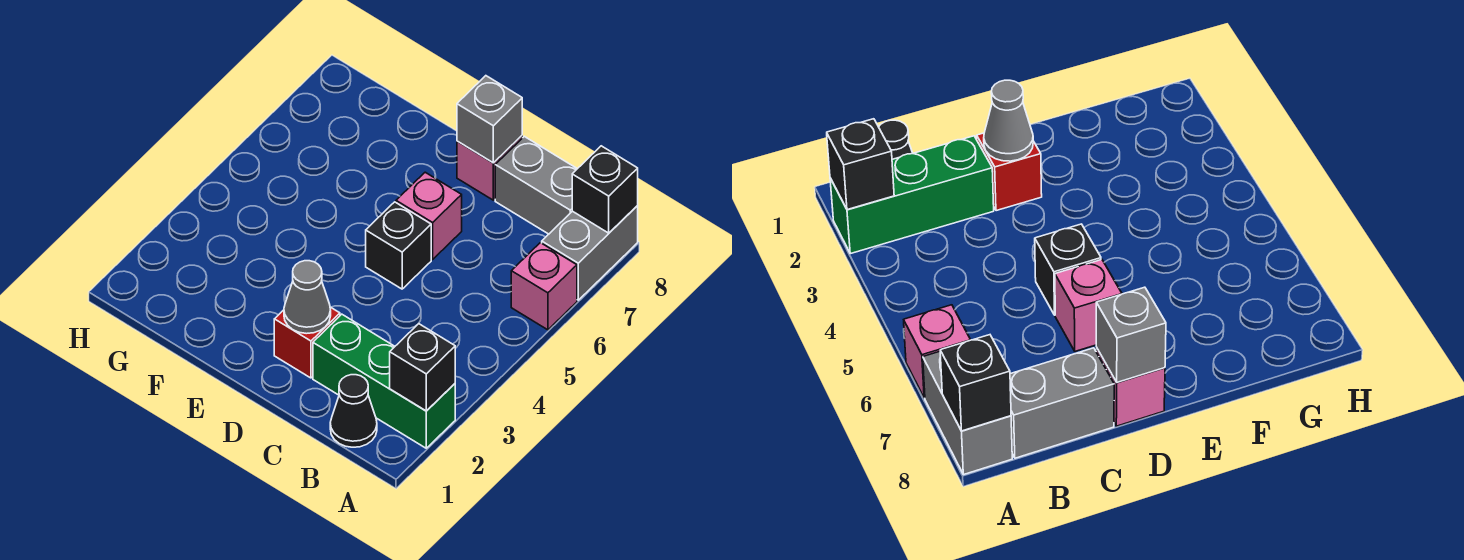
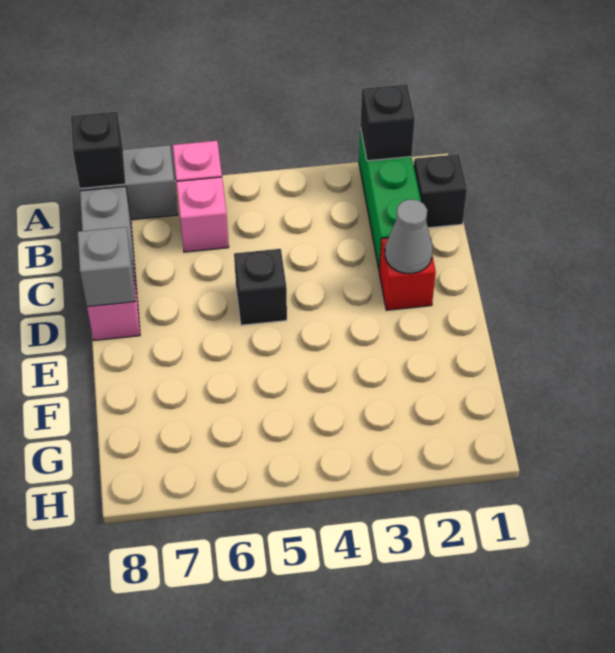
black cone B1 level 1 -> black brick B1 level 1
pink brick D6 level 1 -> pink brick B6 level 1

